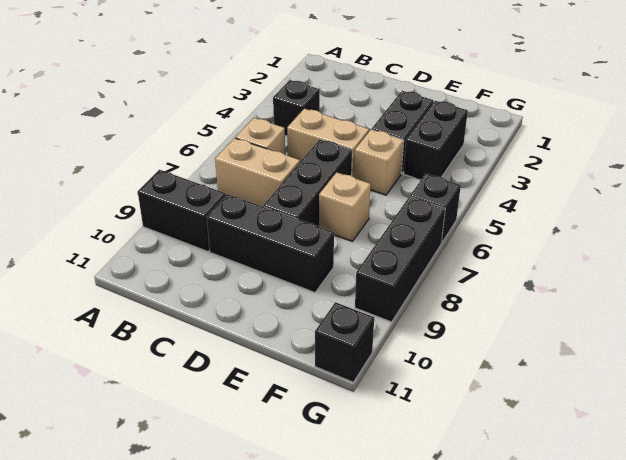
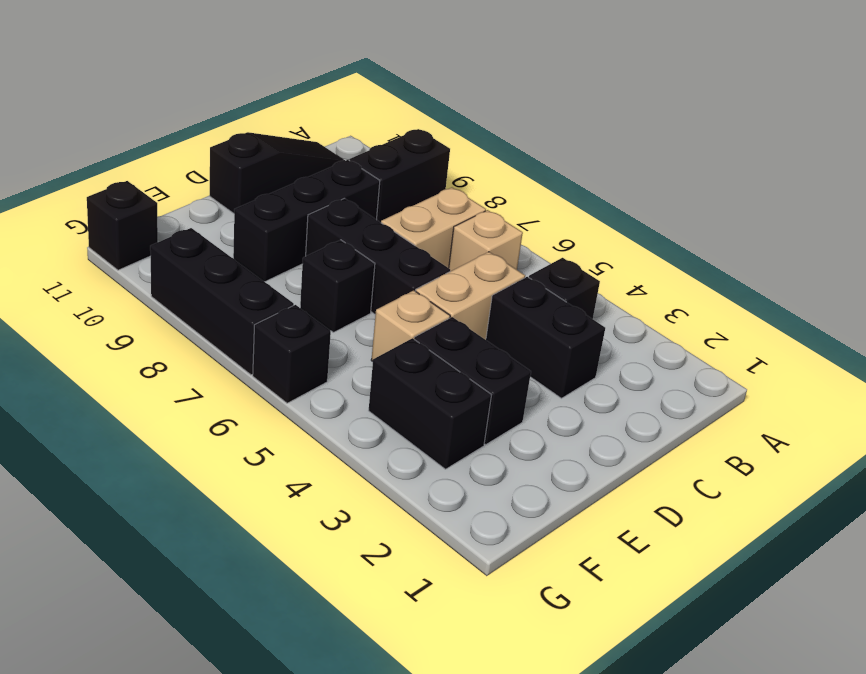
none -> black slope B11:D11 level 1 top D
none -> black brick C3:C4 level 1
tan brick E7 level 1 -> black brick E7 level 1

